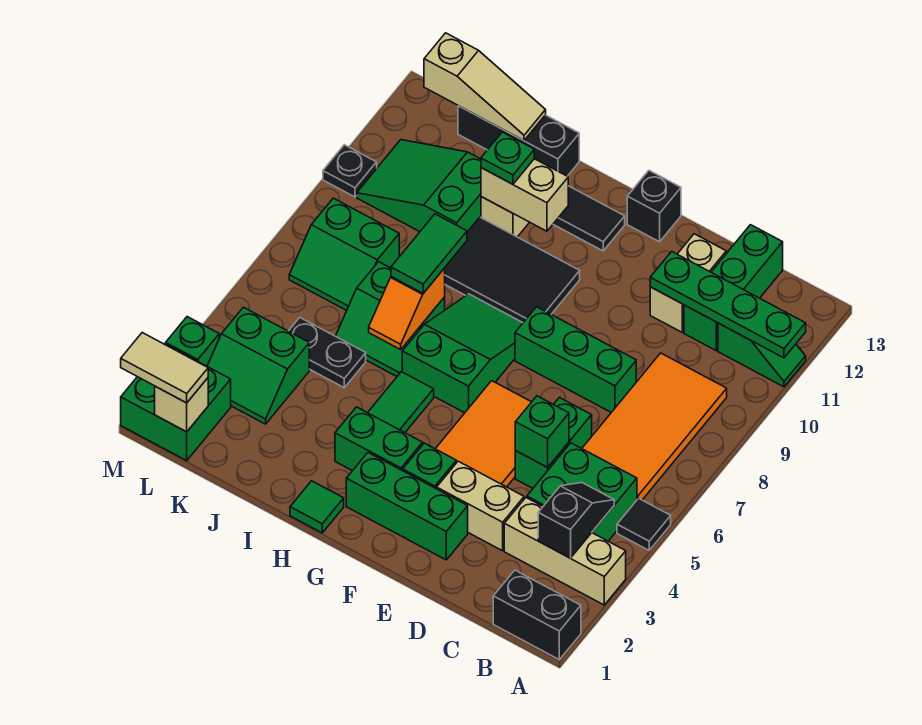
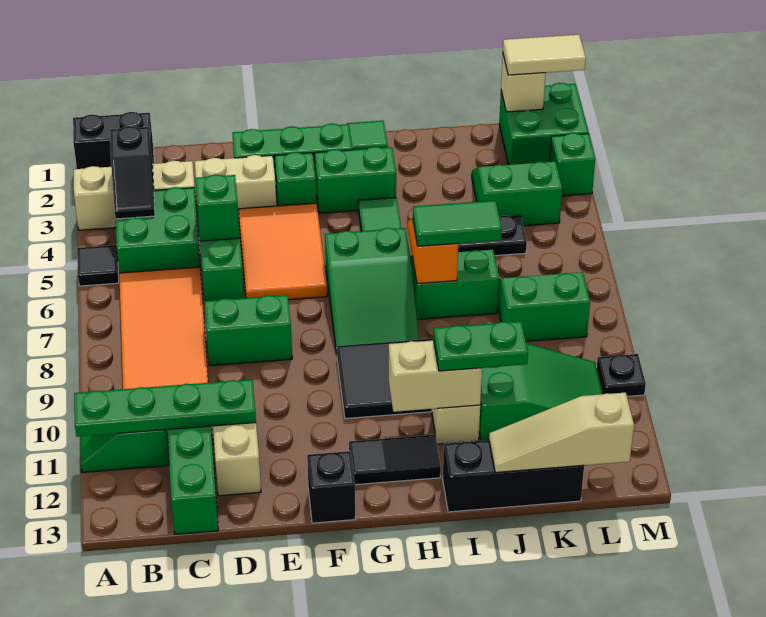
green brick D8:F8 level 1 -> green brick D8:E8 level 1
green tile I7:I8 level 3 -> green tile I7:J7 level 3
green plate I11 level 3 -> green plate I11:J11 level 3

